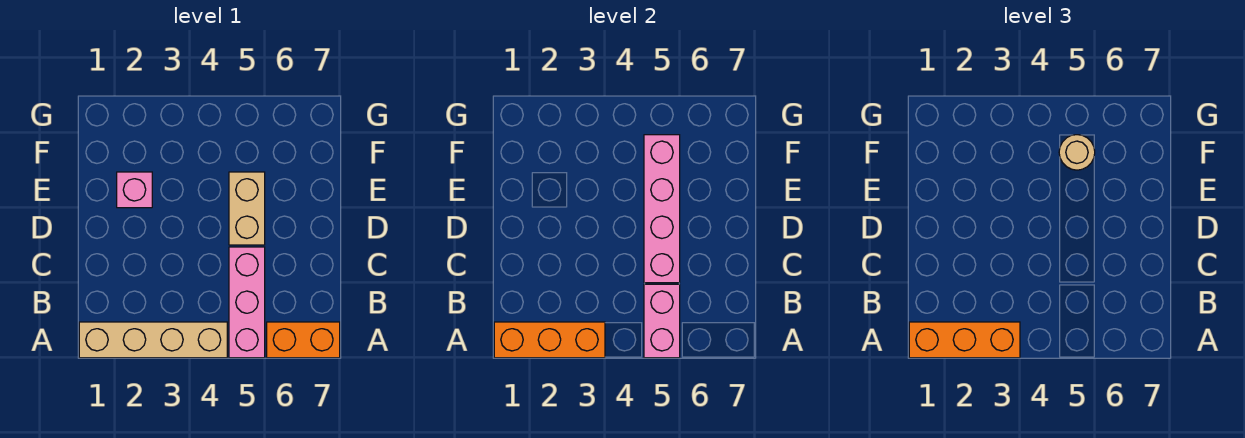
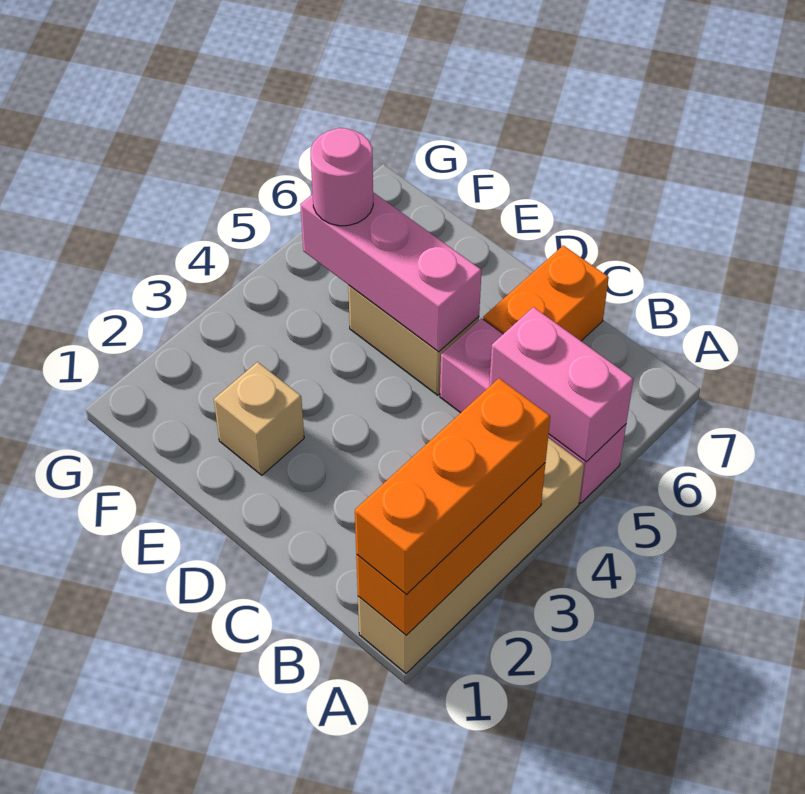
orange brick A6:A7 level 1 -> orange brick C6:C7 level 1
pink brick C5:F5 level 2 -> pink brick D5:F5 level 2
pink brick E2 level 1 -> tan brick E2 level 1
tan round brick F5 level 3 -> pink round brick F5 level 3

